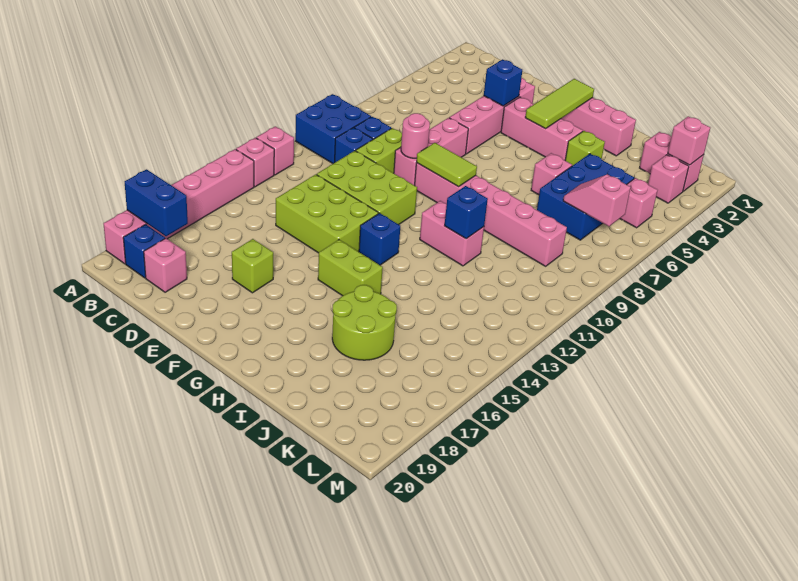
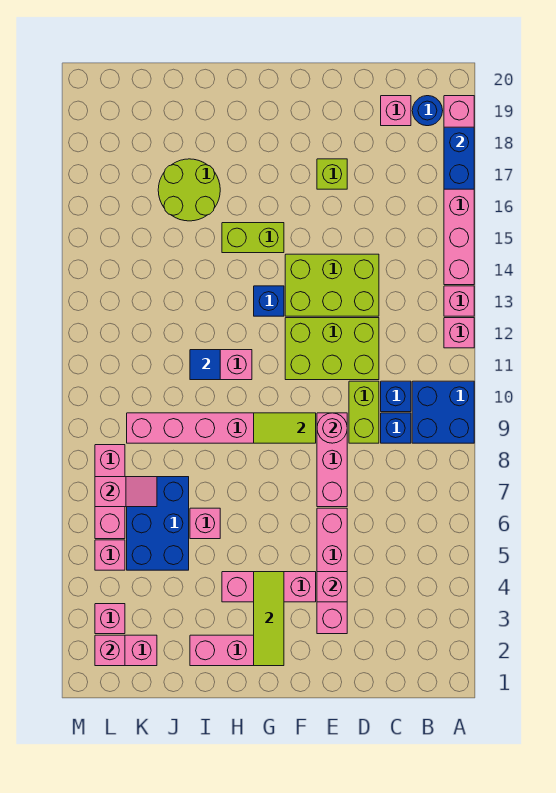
blue brick A18:B18 level 2 -> blue brick A17:A18 level 2
blue brick B19 level 1 -> blue round brick B19 level 1
blue brick E4 level 2 -> pink brick E4 level 2
lime brick I4 level 1 -> none
blue brick I11 level 2 -> blue tile I11 level 2
none -> pink brick L6:L8 level 1

